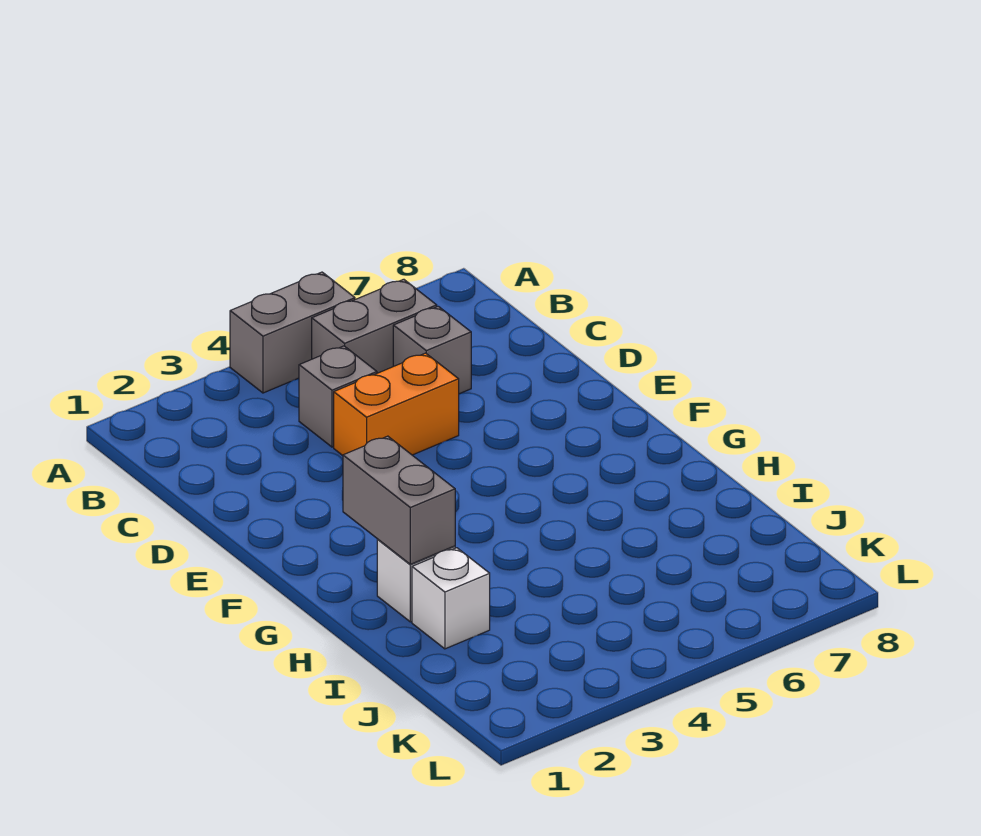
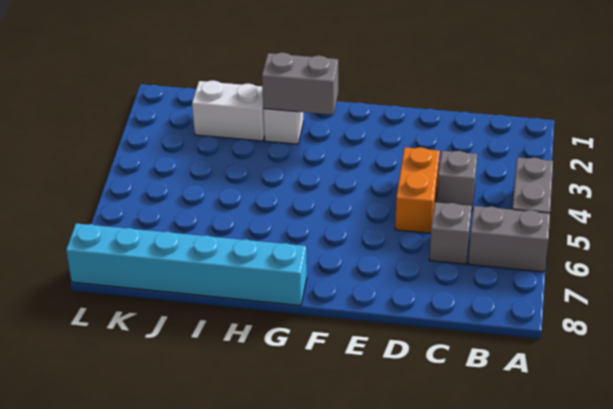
grey brick B5:B6 level 1 -> grey brick A6:B6 level 1
none -> cyan brick G8:L8 level 1
white brick I2 level 1 -> white brick I2:J2 level 1

